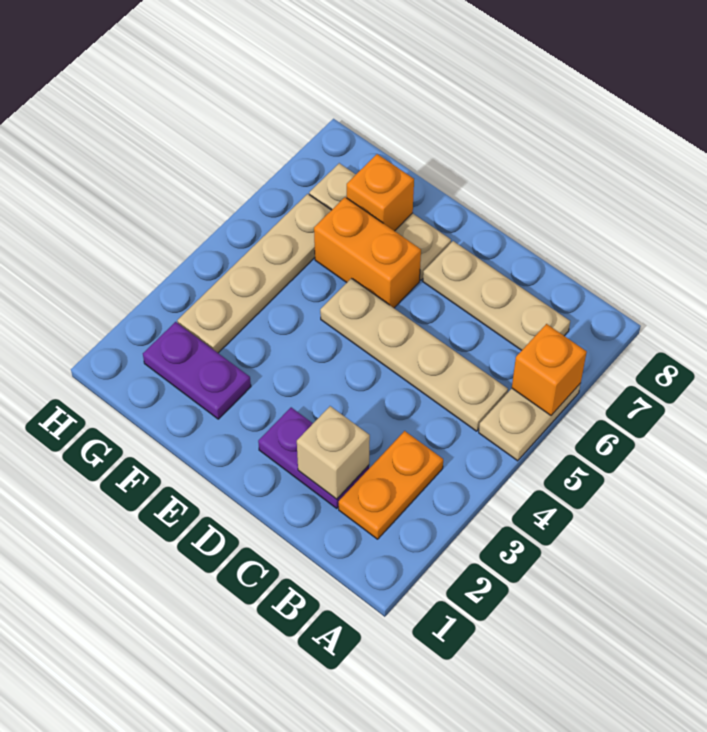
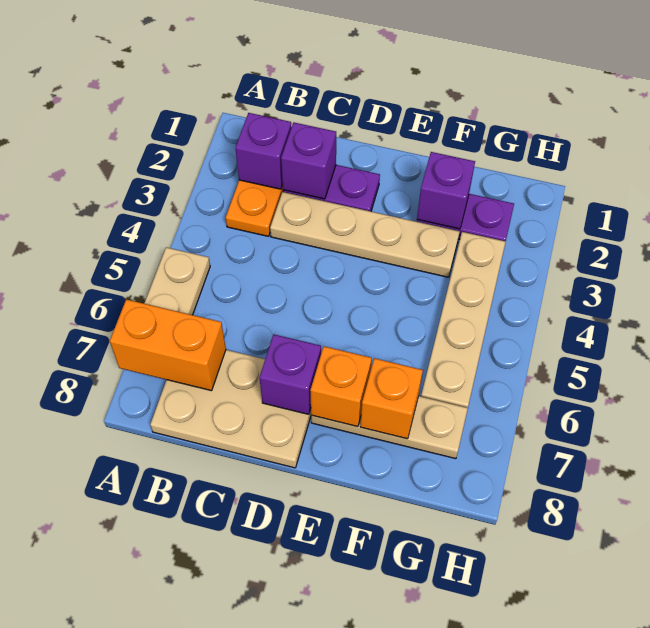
orange brick A6 level 2 -> orange brick E7 level 2
none -> purple brick B2 level 2
tan plate B5:E5 level 1 -> tan plate C3:F3 level 1
tan plate B7:D7 level 1 -> tan plate B7:D8 level 1
tan brick C2 level 2 -> purple brick C2 level 2
none -> purple brick D7 level 2
orange brick E6:F6 level 1 -> orange brick A7:B7 level 2
none -> purple brick F2 level 2

